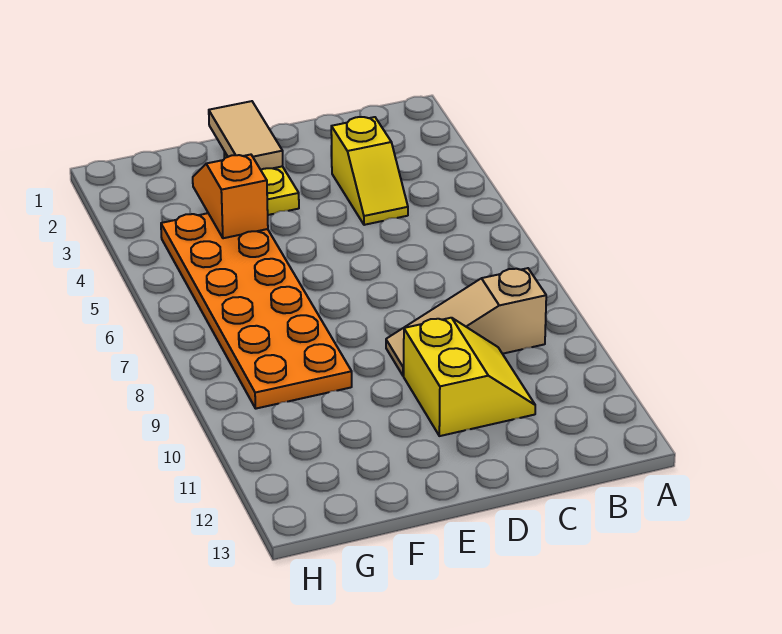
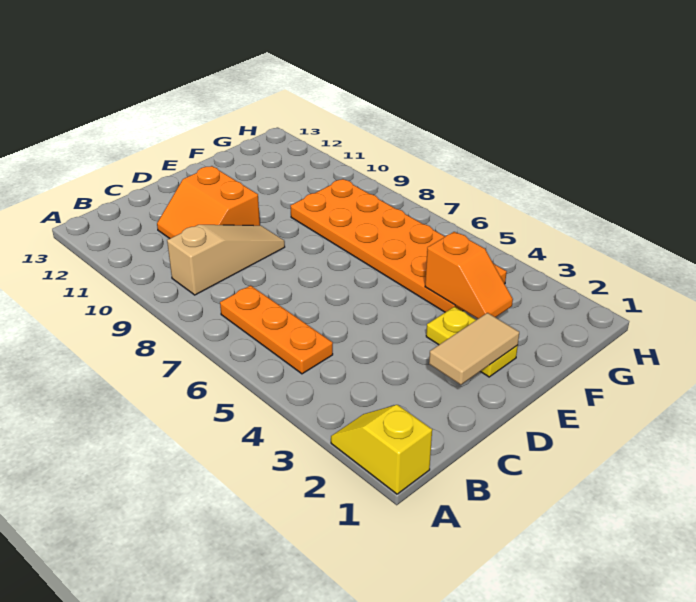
none -> orange plate B5:B7 level 1
yellow slope C3:C4 level 1 top 3 -> yellow slope A1:A2 level 1 top 1
yellow slope C10:D11 level 1 top D -> orange slope C10:D11 level 1 top D
tan tile E1:E2 level 2 -> tan tile D2:E2 level 2

